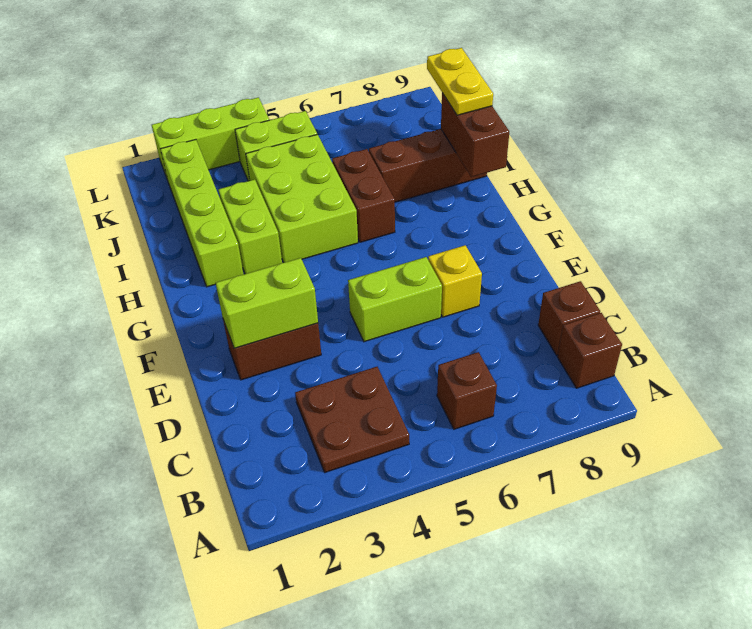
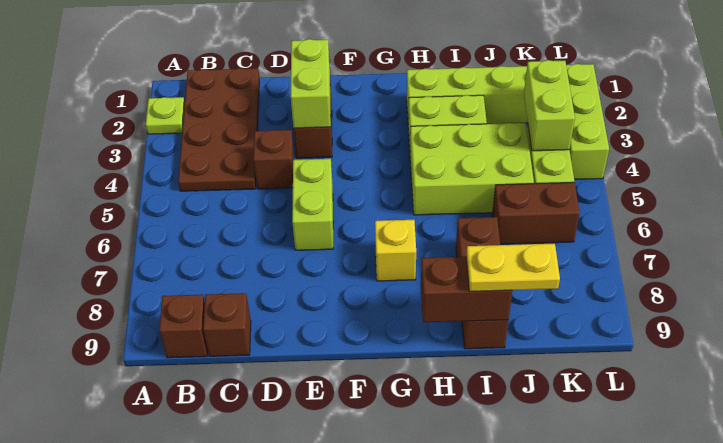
none -> lime plate A2 level 1
brown plate B3:C4 level 1 -> brown plate B1:C4 level 1
brown brick B6 level 1 -> brown brick D4 level 1
yellow brick E7 level 1 -> yellow brick G7 level 1
brown brick H6:I6 level 1 -> brown brick J6:K6 level 1
none -> lime brick K3:K4 level 2

